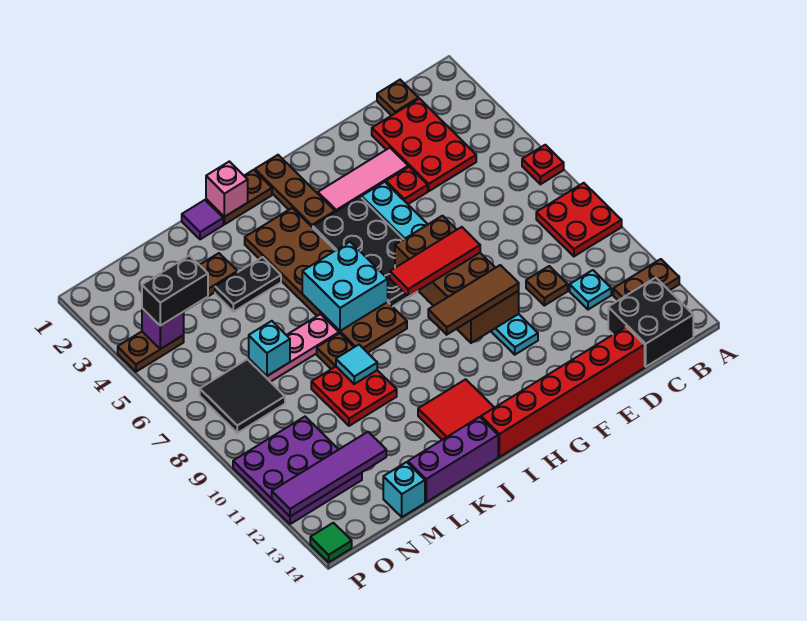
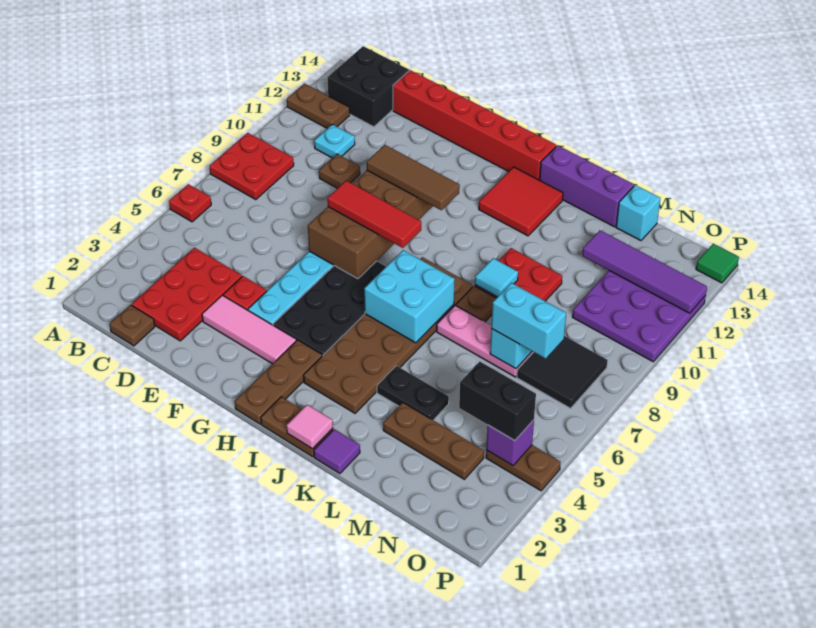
pink brick J1 level 2 -> pink tile J1 level 2
none -> cyan brick M7:N7 level 3

